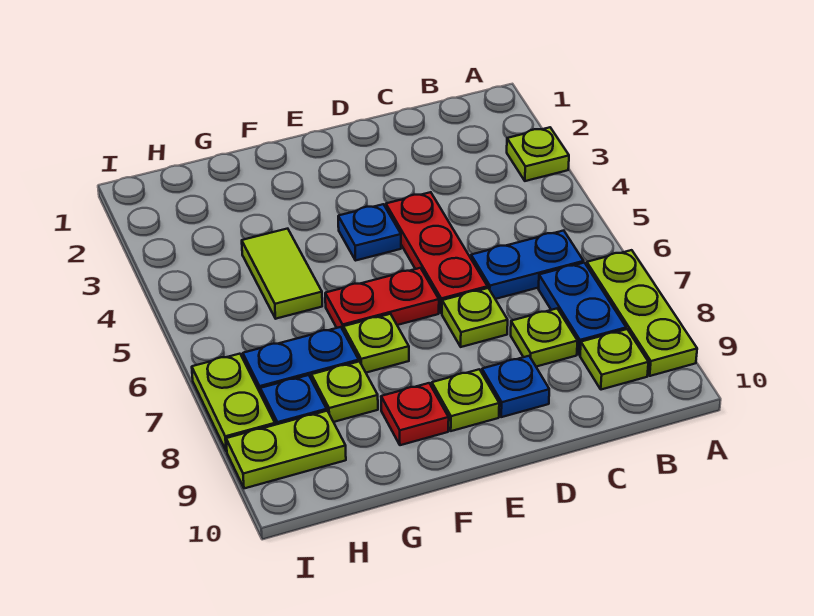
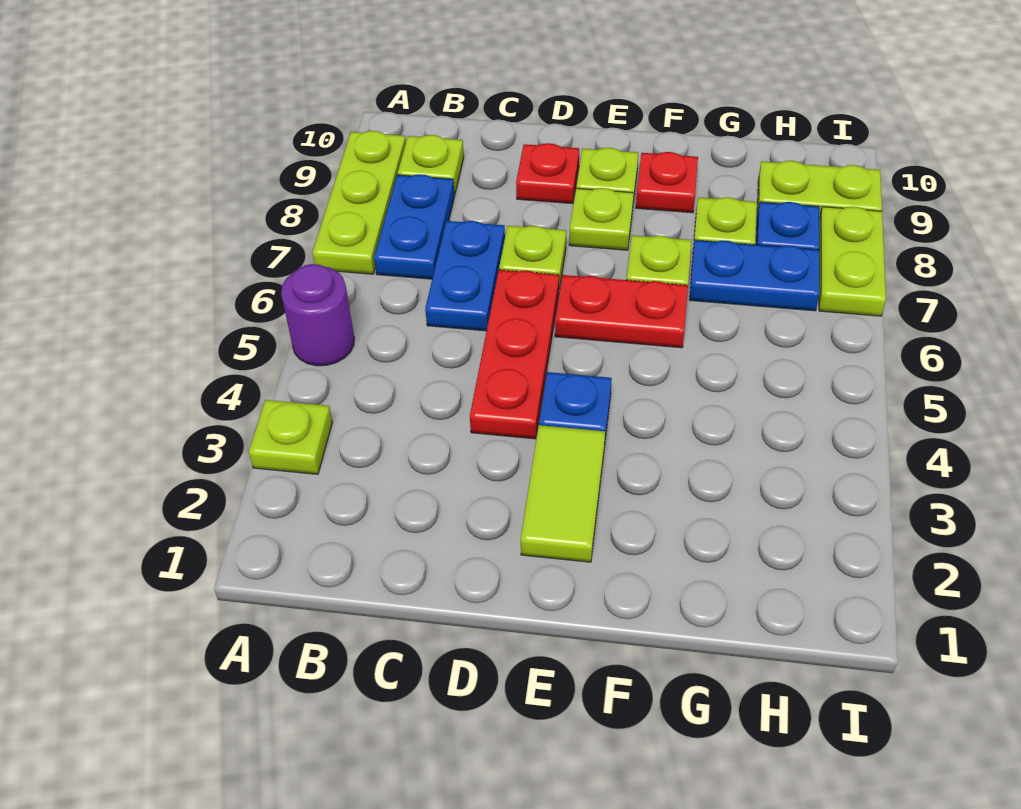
none -> purple round brick A5 level 1
blue plate B6:C6 level 1 -> blue plate C6:C7 level 1
lime plate C8 level 1 -> lime plate E8 level 1
blue plate D9 level 1 -> red plate D9 level 1
lime tile G4:G5 level 1 -> lime tile E2:E3 level 1

